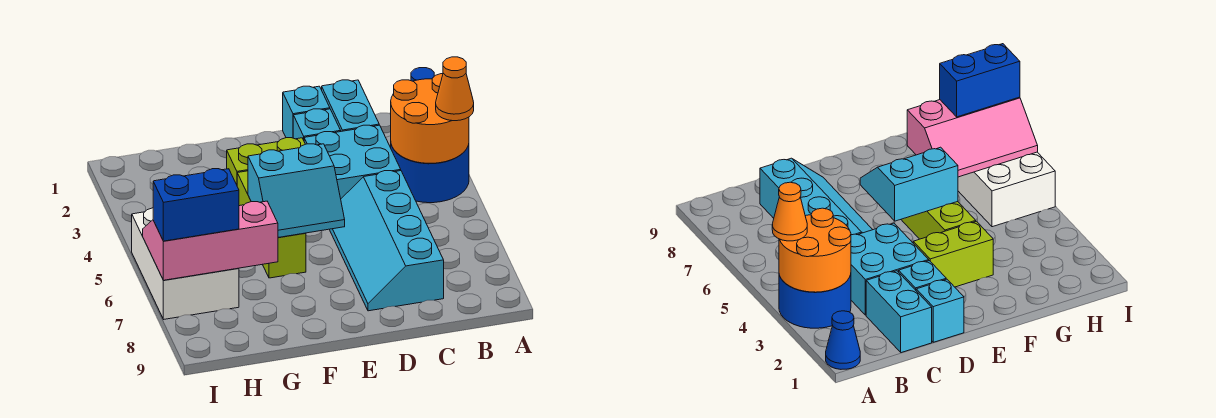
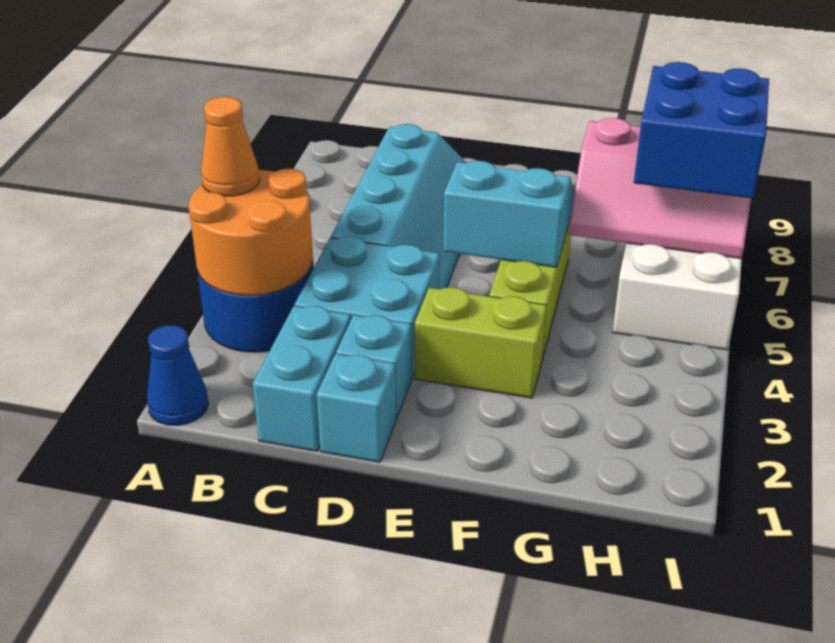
blue brick H7:I7 level 3 -> blue brick H6:I7 level 3

